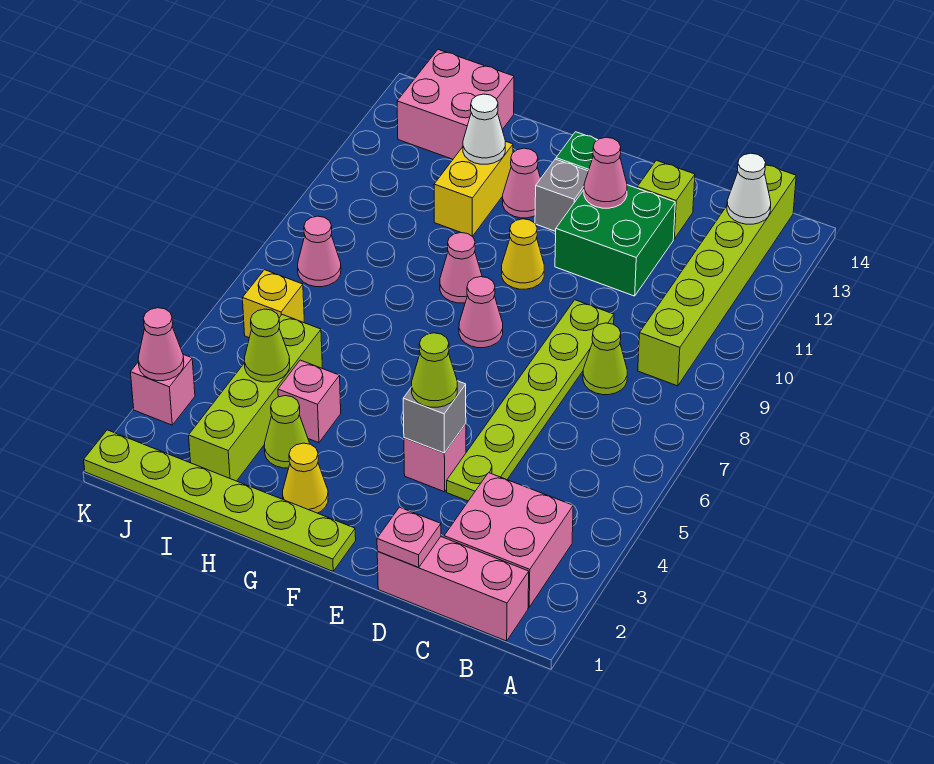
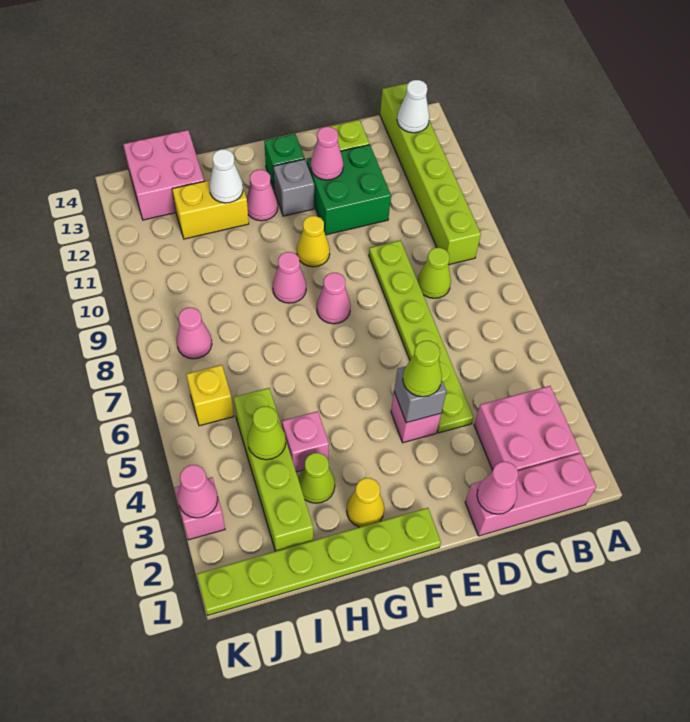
pink plate D1 level 2 -> pink cone D1 level 2
yellow brick H11:H12 level 1 -> yellow brick H12:I12 level 1

